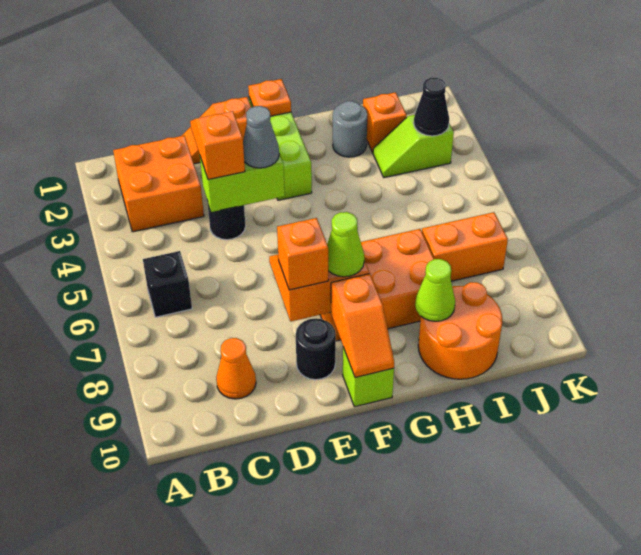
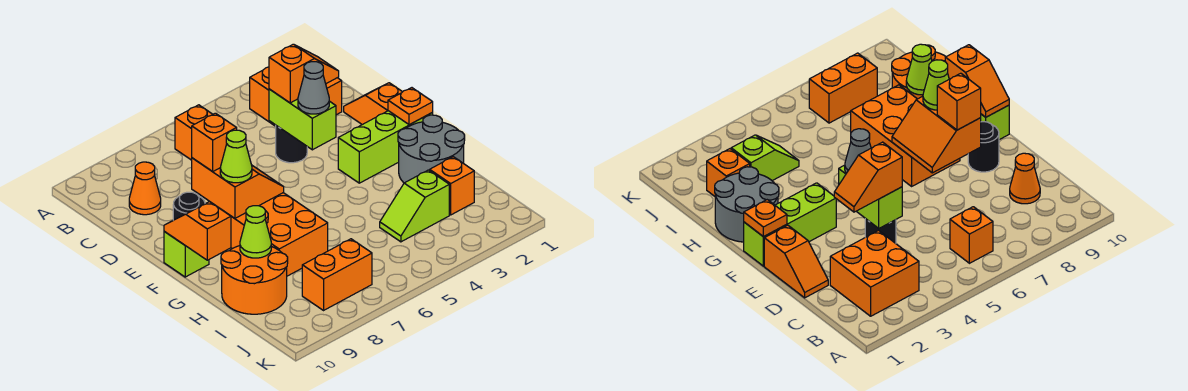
black brick B6 level 1 -> orange brick B6 level 1
orange slope F9:F10 level 2 top 9 -> orange slope F10:G10 level 2 top G
grey round brick H2 level 1 -> grey round brick G1:H2 level 1
lime slope I3:J3 level 1 top J -> lime slope I3:I4 level 1 top 3
orange brick I7:J7 level 1 -> orange brick J7:J8 level 1
black cone J3 level 2 -> none

